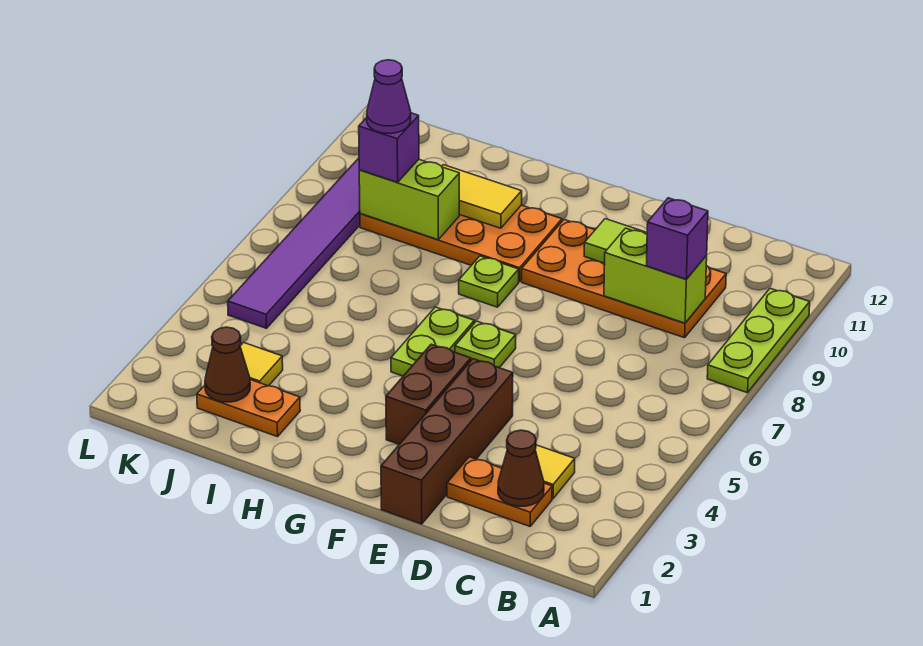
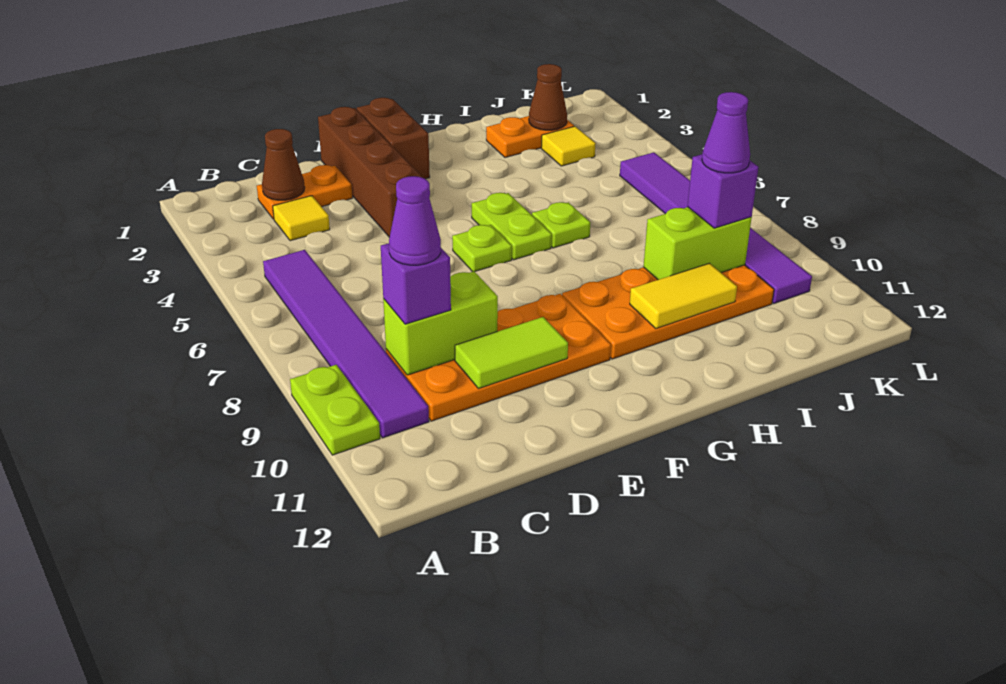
lime plate A8:A10 level 1 -> lime plate A9:A10 level 1
none -> purple tile B5:B10 level 1
none -> purple cone C9 level 4
brown brick F3:F4 level 1 -> brown brick F1:F2 level 1
lime plate G8 level 1 -> lime plate H6 level 1

